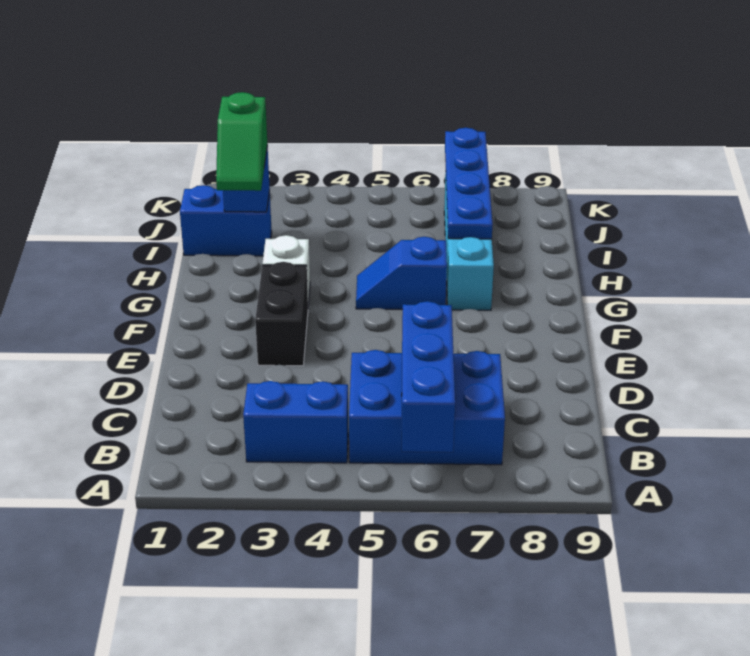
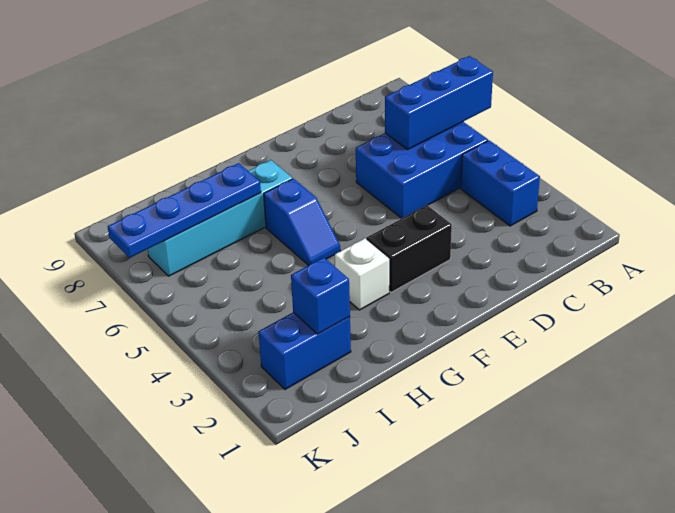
blue brick B5:C7 level 1 -> blue brick B5:D6 level 1
green slope H2:I2 level 3 top I -> none
blue brick I1:I2 level 1 -> blue brick I2:J2 level 1

